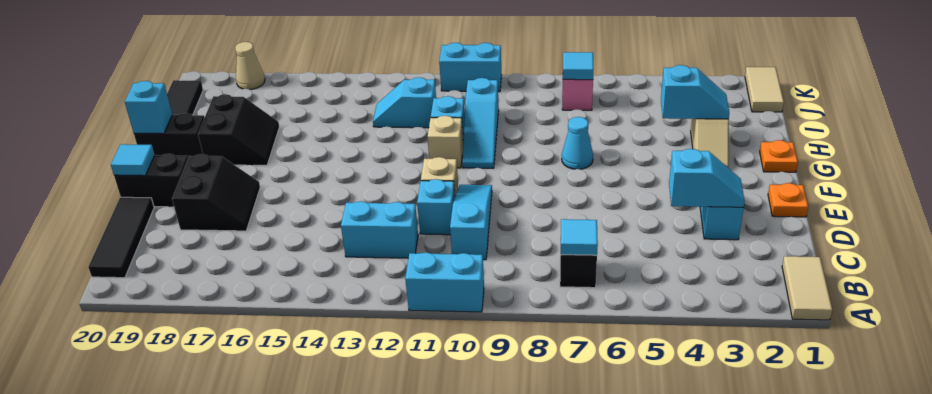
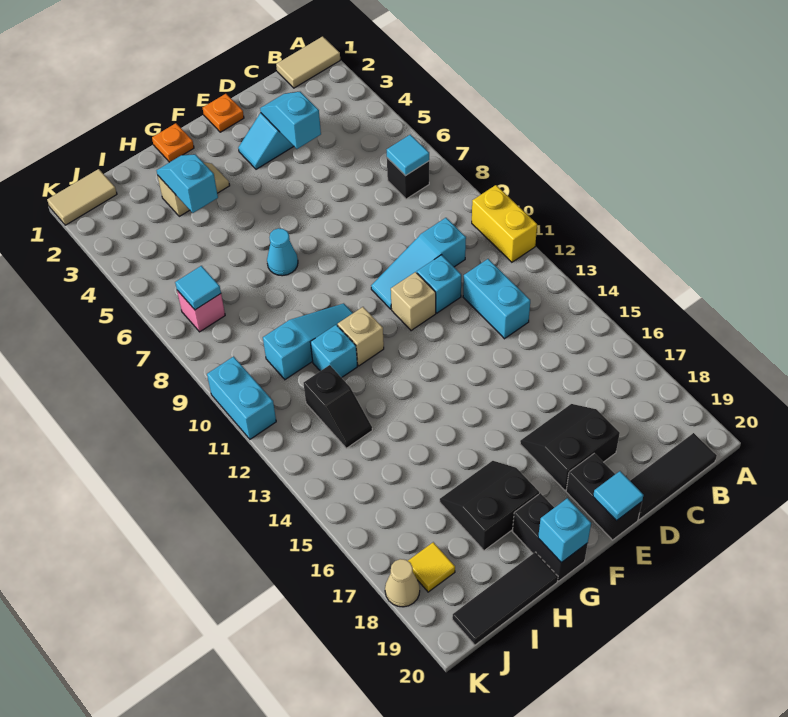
cyan brick A10:A11 level 1 -> yellow brick A10:A11 level 1
cyan slope I12:I13 level 1 top 12 -> black slope I12:I13 level 1 top 12
none -> yellow tile J18 level 1

